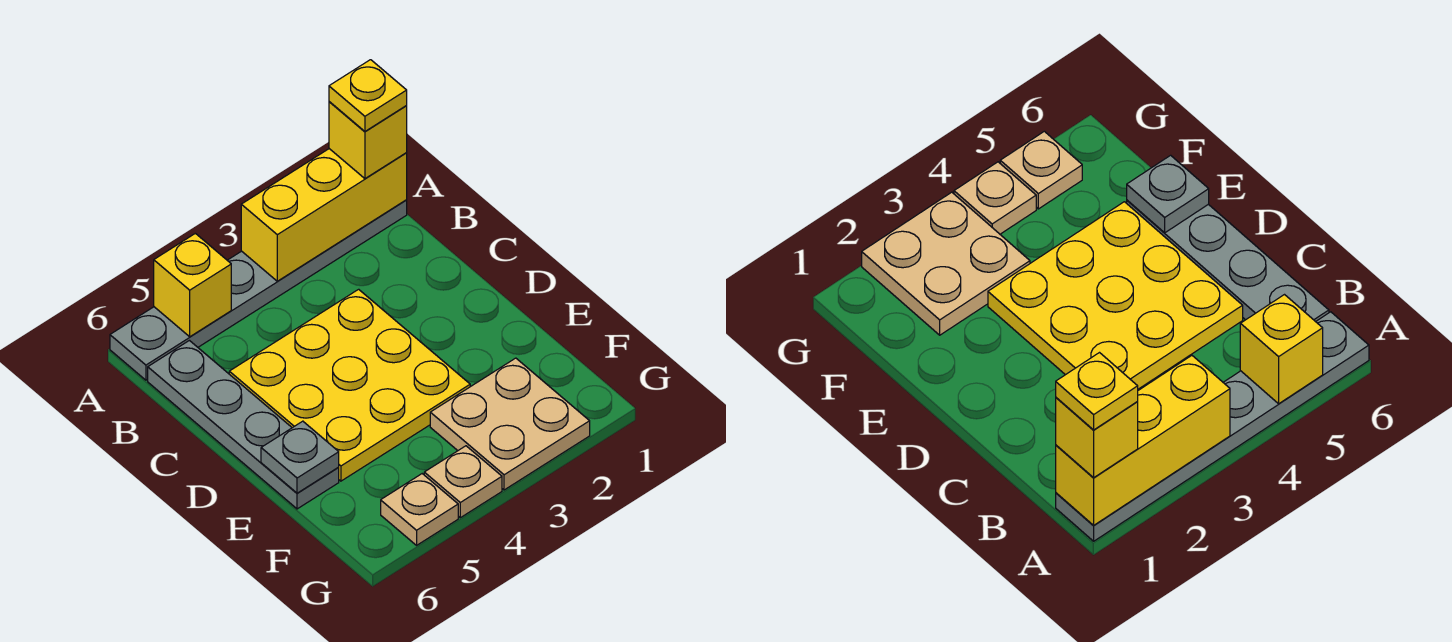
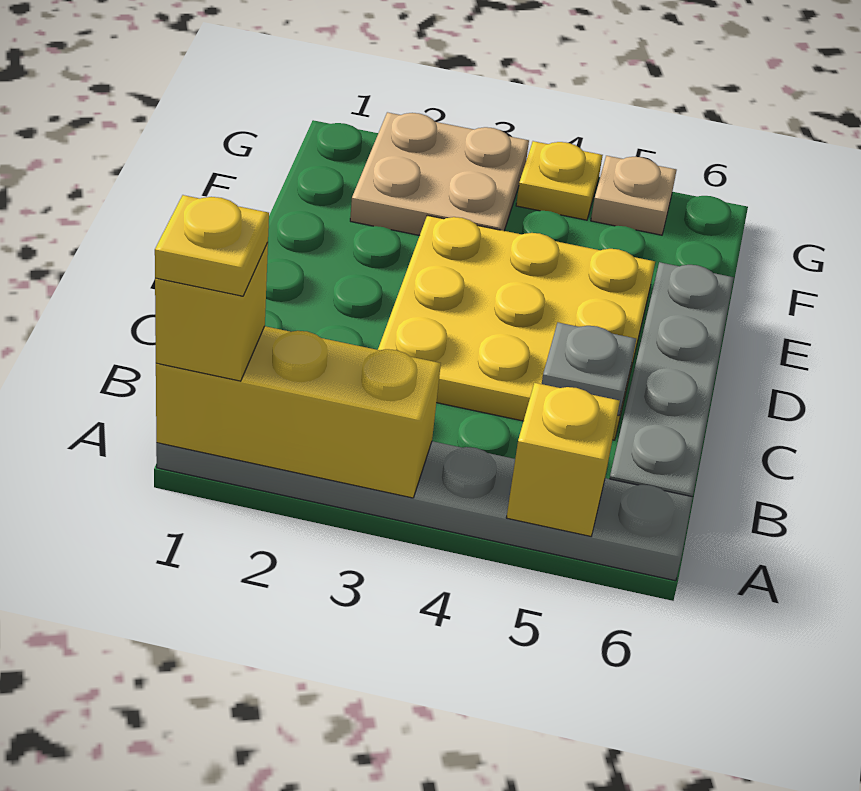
grey plate E6 level 2 -> grey plate C5 level 2
tan plate G4 level 1 -> yellow plate G4 level 1

